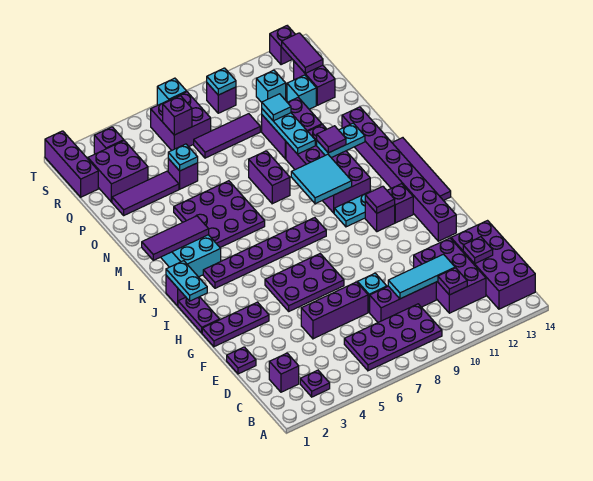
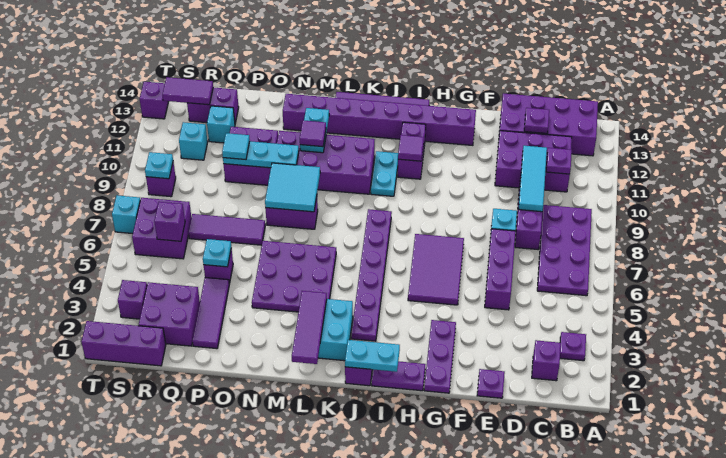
purple plate G5:H7 level 1 -> purple tile G5:H7 level 1
cyan tile K9:L10 level 2 -> cyan tile M8:N9 level 2
purple tile Q7:Q9 level 1 -> purple tile O7:Q7 level 1

